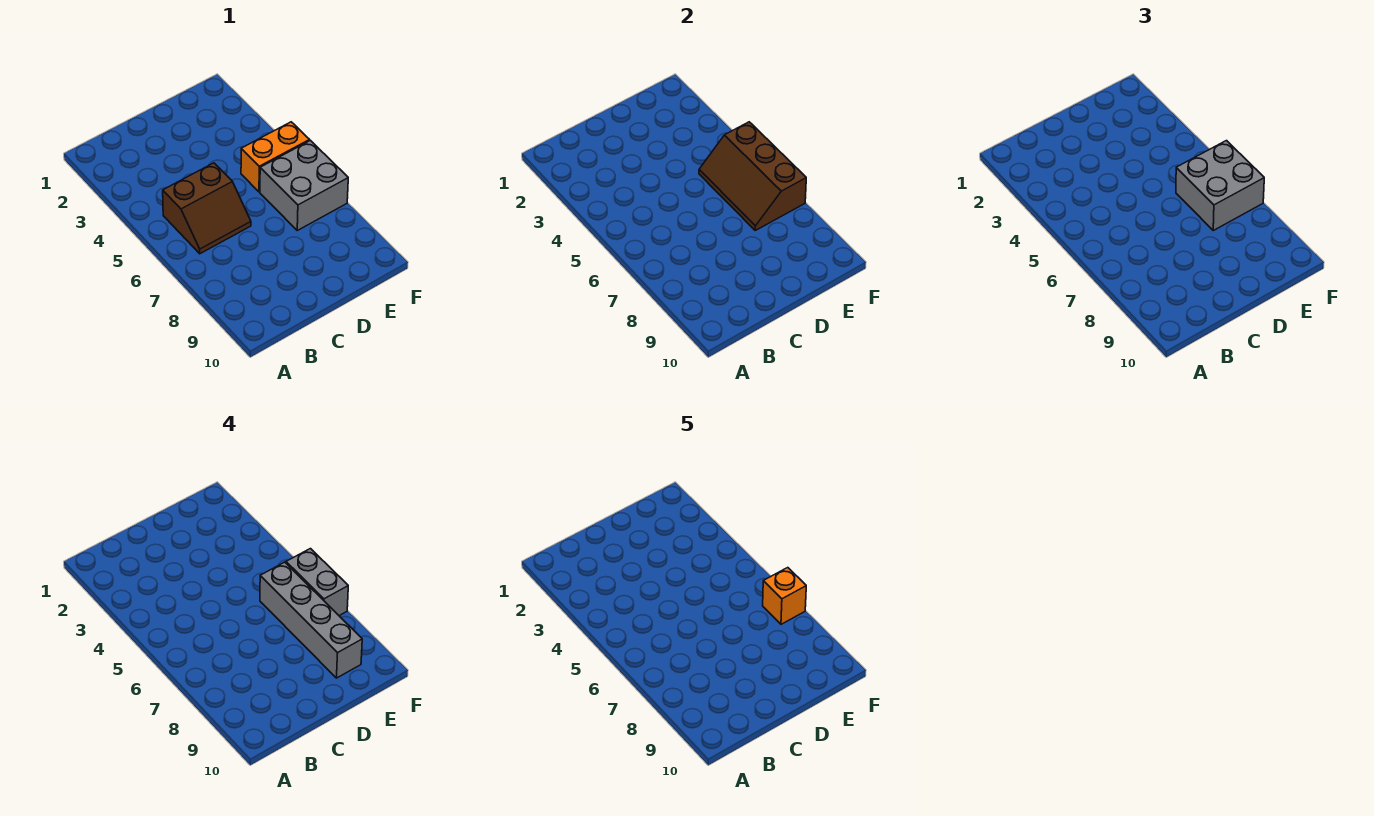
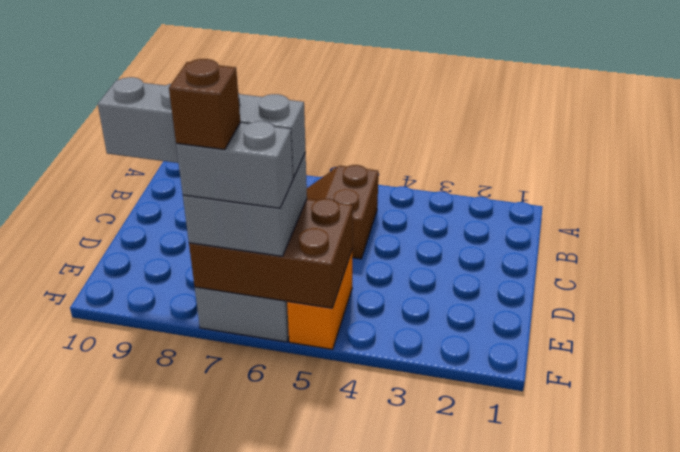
brown slope E5:F7 level 2 top F -> brown brick E5:F7 level 2
orange brick F7 level 5 -> brown brick F7 level 5

